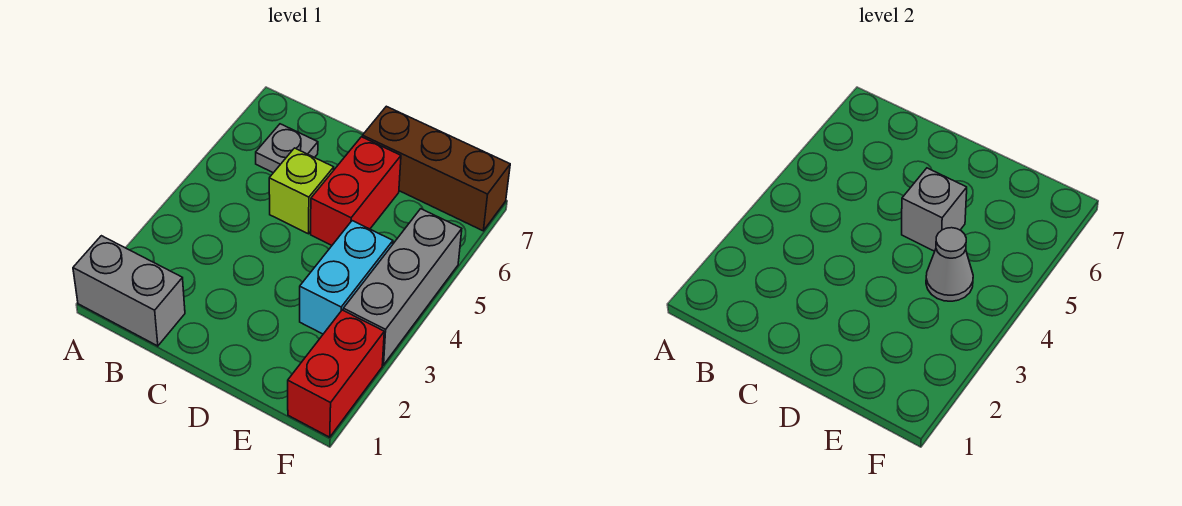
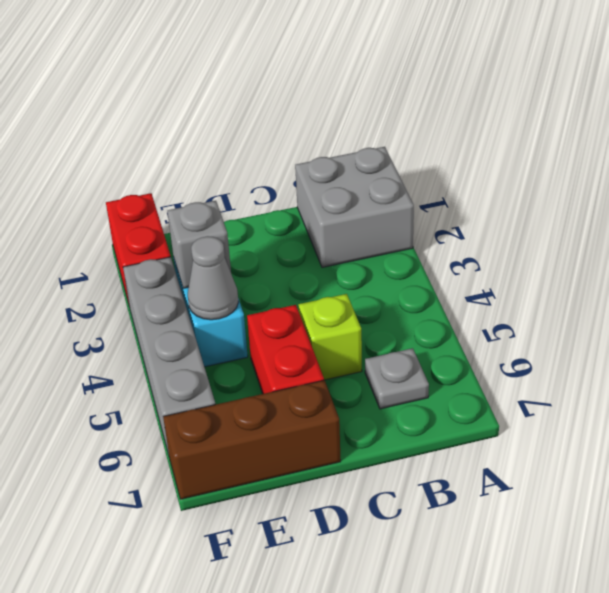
grey brick A1:B1 level 1 -> grey brick A1:B2 level 1
grey brick D5 level 2 -> grey brick E3 level 2
grey brick F3:F5 level 1 -> grey brick F3:F6 level 1

